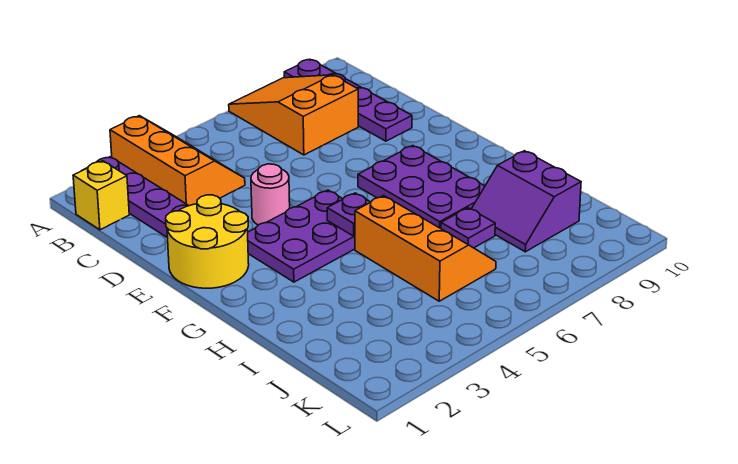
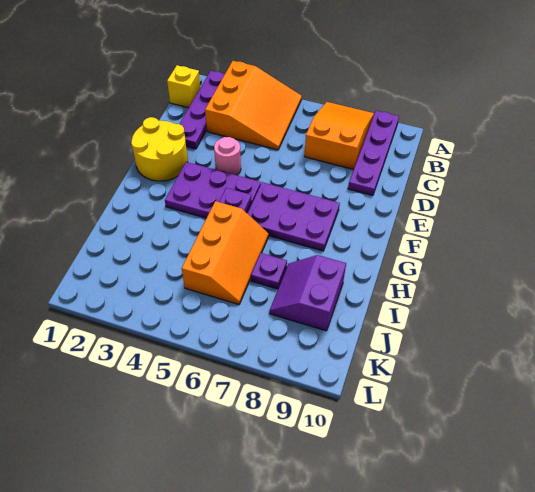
orange slope A3:C4 level 1 top 3 -> orange slope A3:C5 level 1 top 3
purple plate F7:H8 level 1 -> purple plate F6:G8 level 1

